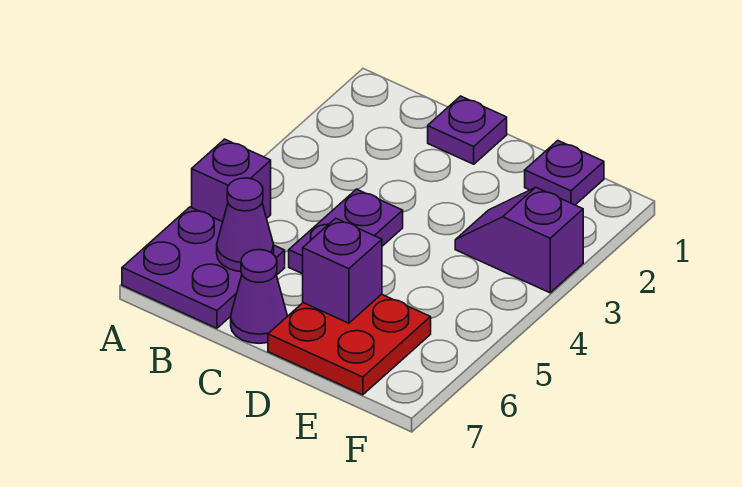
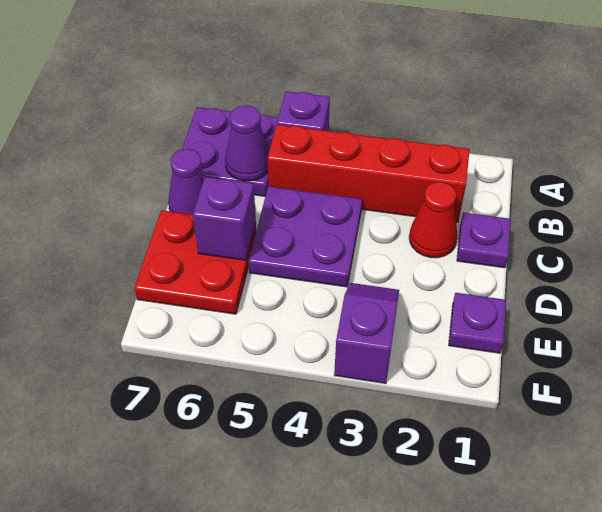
none -> red brick B2:B5 level 1
none -> red cone C2 level 1
purple plate C4:C5 level 1 -> purple plate C4:D5 level 1

